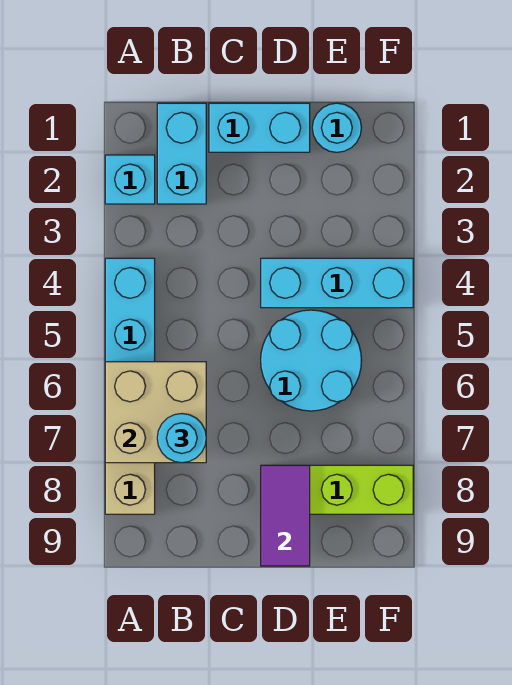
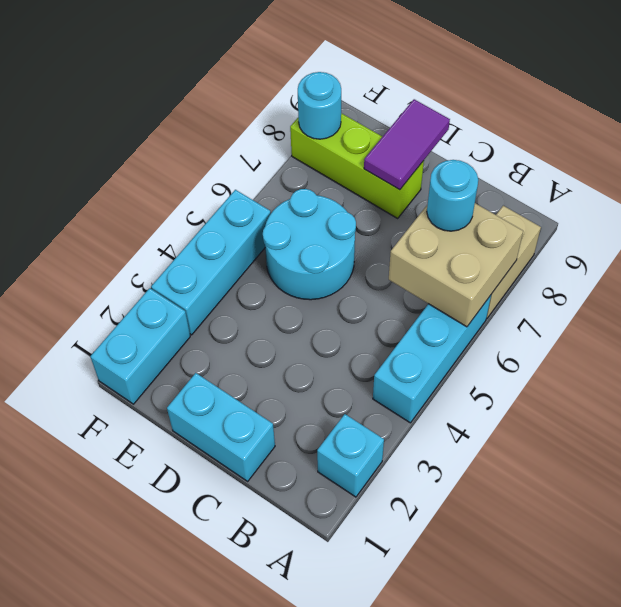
cyan brick B1:B2 level 1 -> cyan brick F1:F2 level 1
cyan brick D4:F4 level 1 -> cyan brick F3:F5 level 1
cyan round brick E1 level 1 -> cyan round brick F8 level 2

